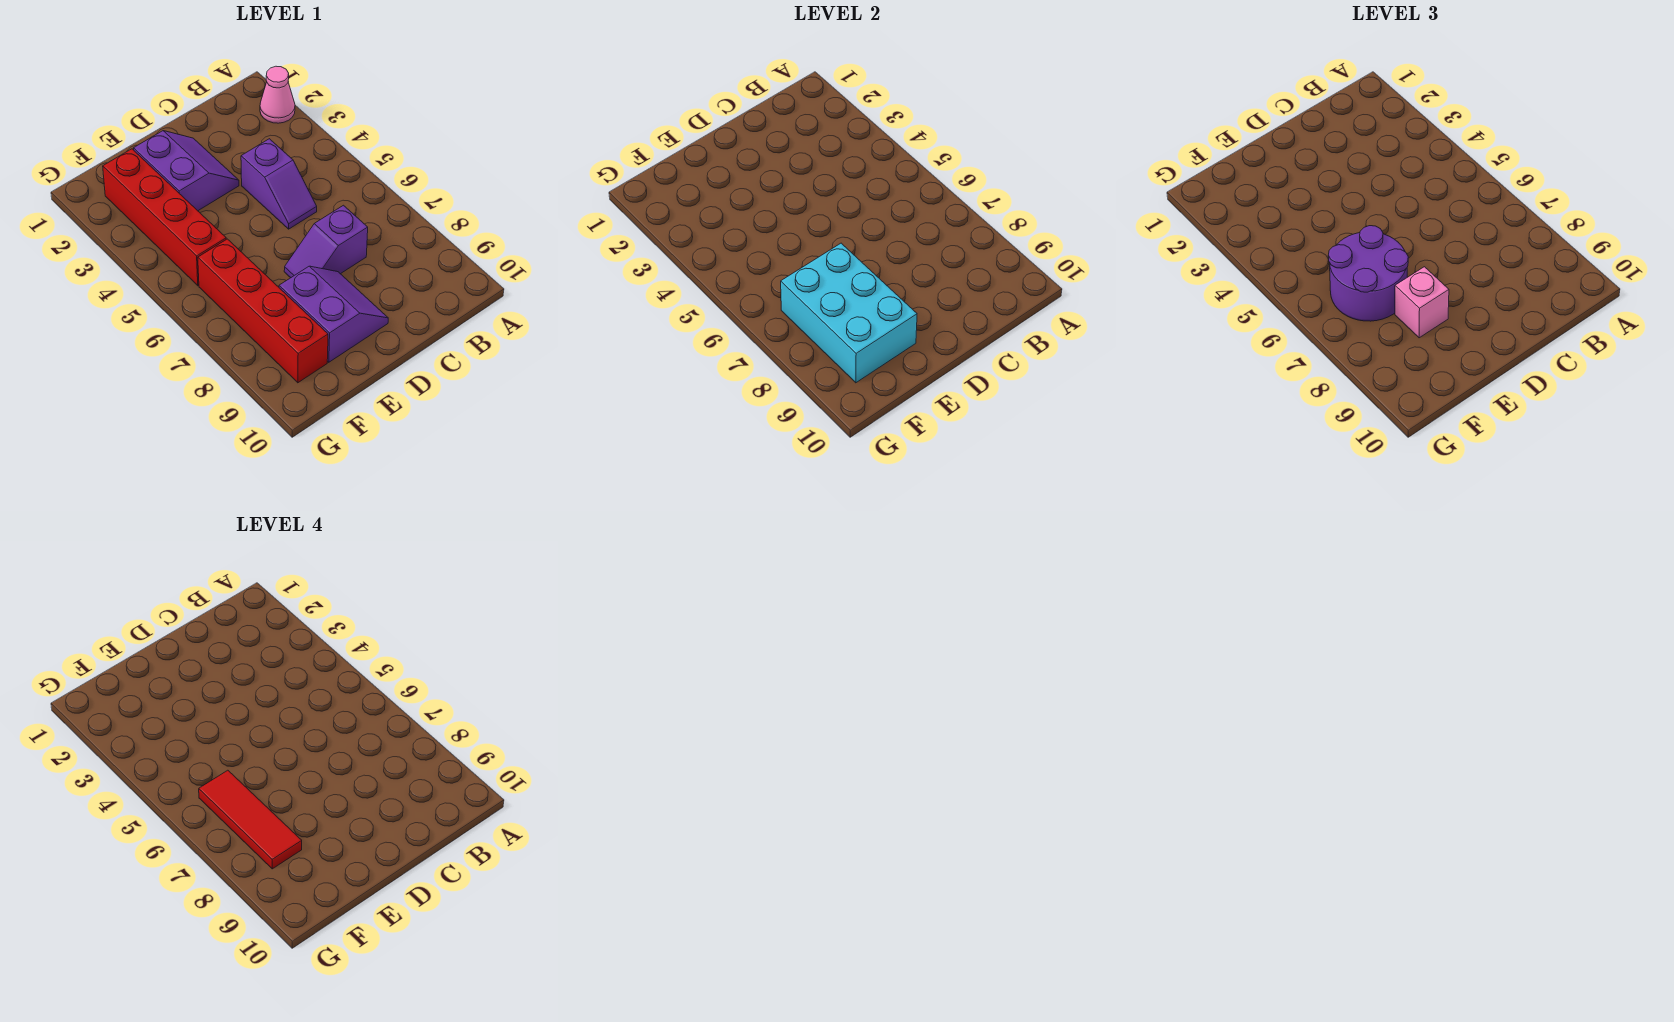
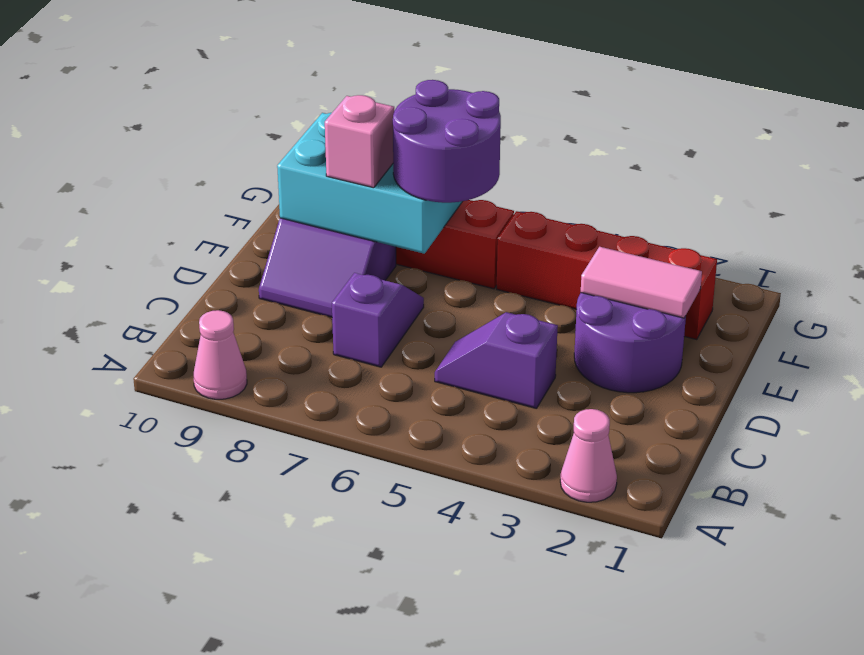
none -> pink cone A9 level 1
purple slope D2:E3 level 1 top E -> purple round brick D2:E3 level 1
none -> pink tile E2:E3 level 2
red tile F6:F8 level 4 -> none

